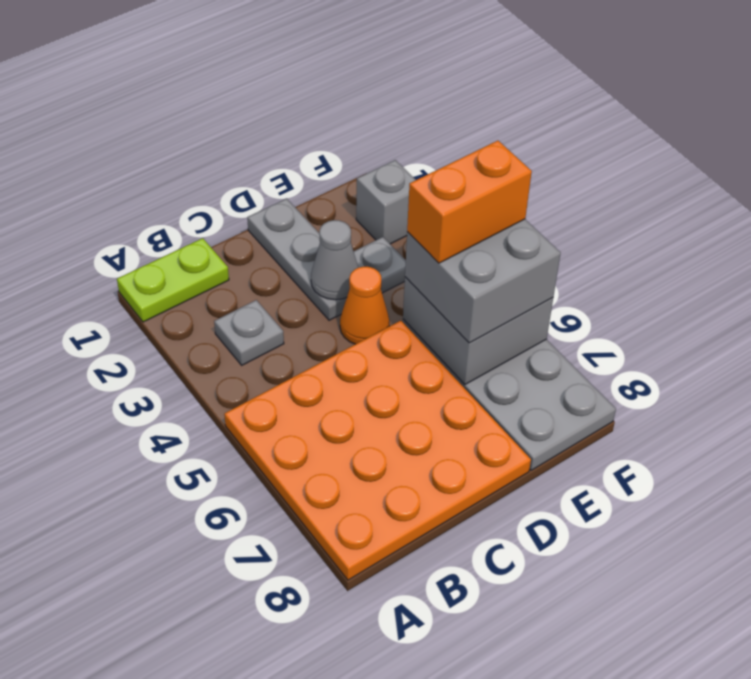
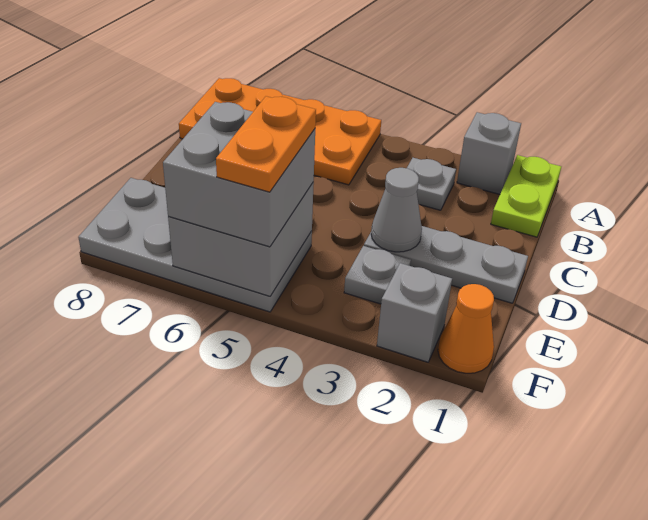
none -> grey brick A2 level 1
orange plate A5:D8 level 1 -> orange plate A5:B8 level 1
orange cone D4 level 1 -> orange cone F1 level 1
orange brick E5:F5 level 4 -> orange plate E5:F5 level 4

